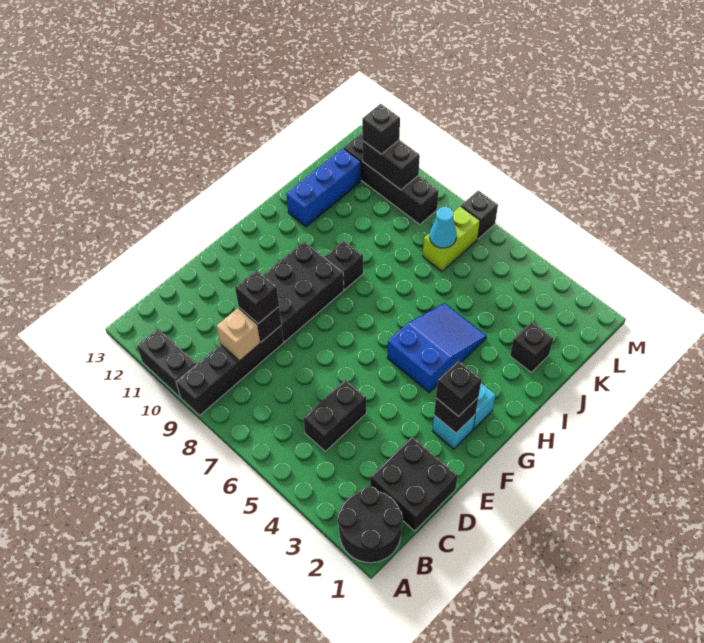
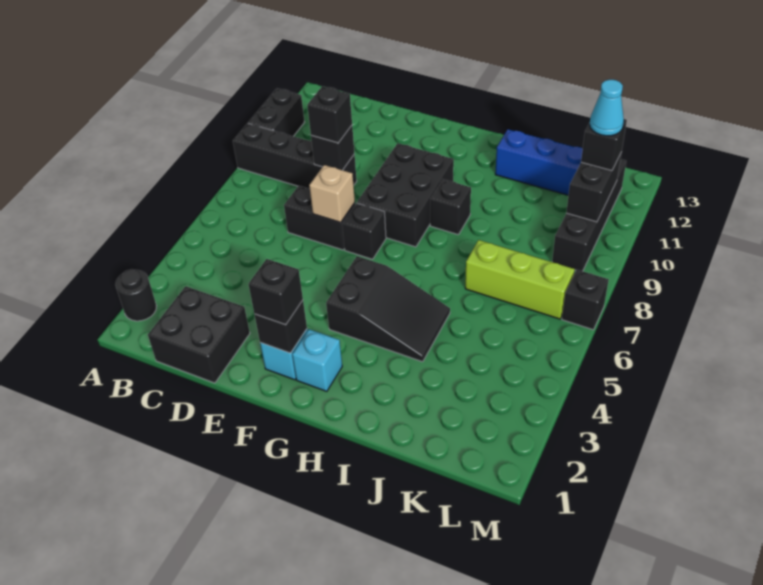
black round brick A1:B2 level 1 -> black round brick A2 level 1
black brick C5:D5 level 1 -> black brick D7:E7 level 1
tan brick C9 level 2 -> tan brick E7 level 2
black brick E9:G10 level 1 -> black brick F8:G10 level 1
blue slope G4:I5 level 1 top G -> black slope G4:I5 level 1 top G
black brick J2 level 1 -> black brick F7 level 1
lime brick K7:L7 level 1 -> lime brick J7:L7 level 1
cyan cone K7 level 2 -> cyan cone L11 level 4

